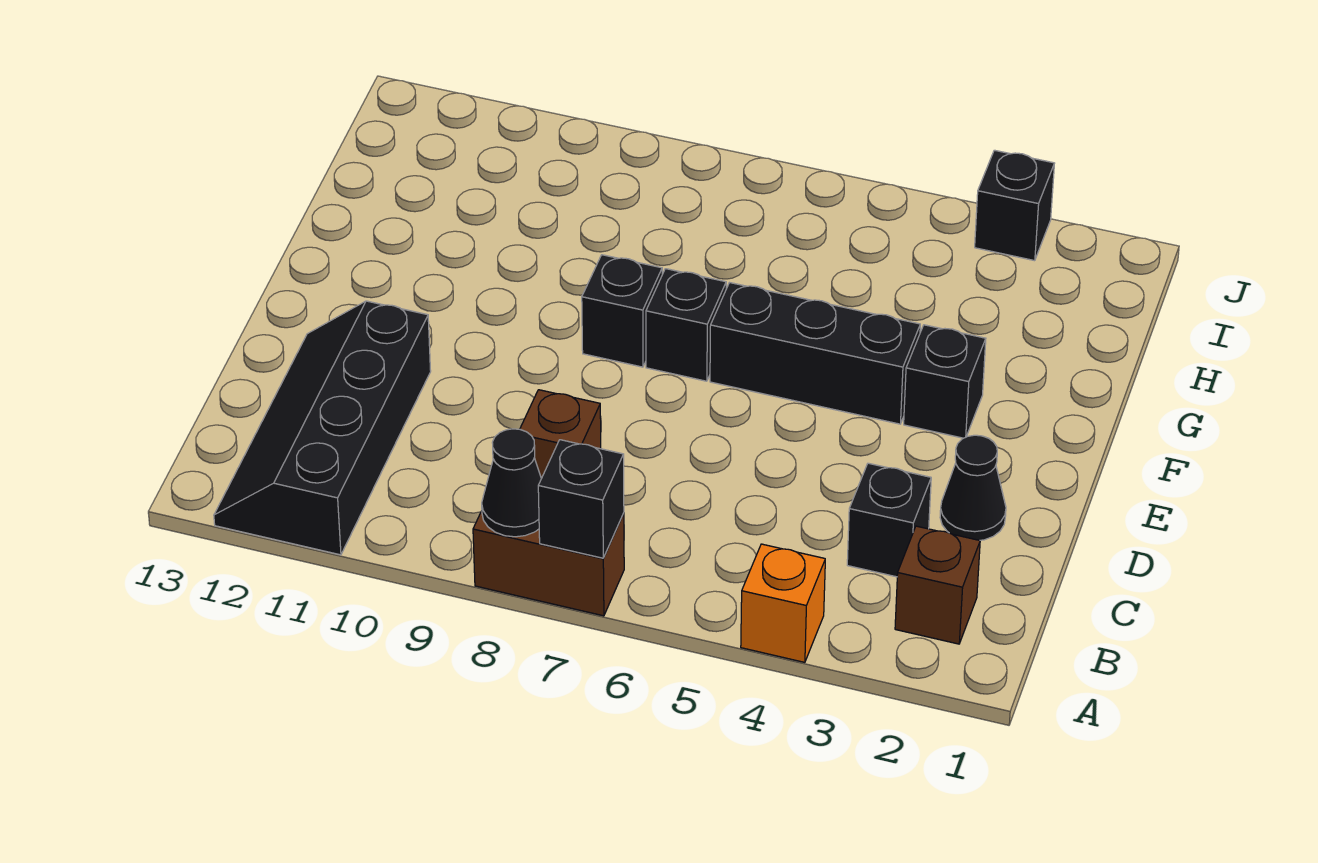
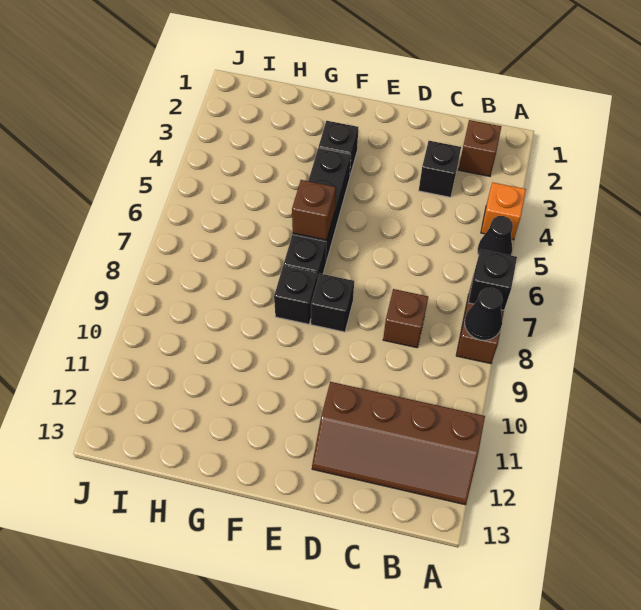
black slope A11:D12 level 1 top 11 -> brown slope A11:D12 level 1 top 11
black cone D2 level 1 -> black cone A5 level 1
none -> brown brick F6 level 2
black brick J3 level 1 -> black brick E8 level 1

